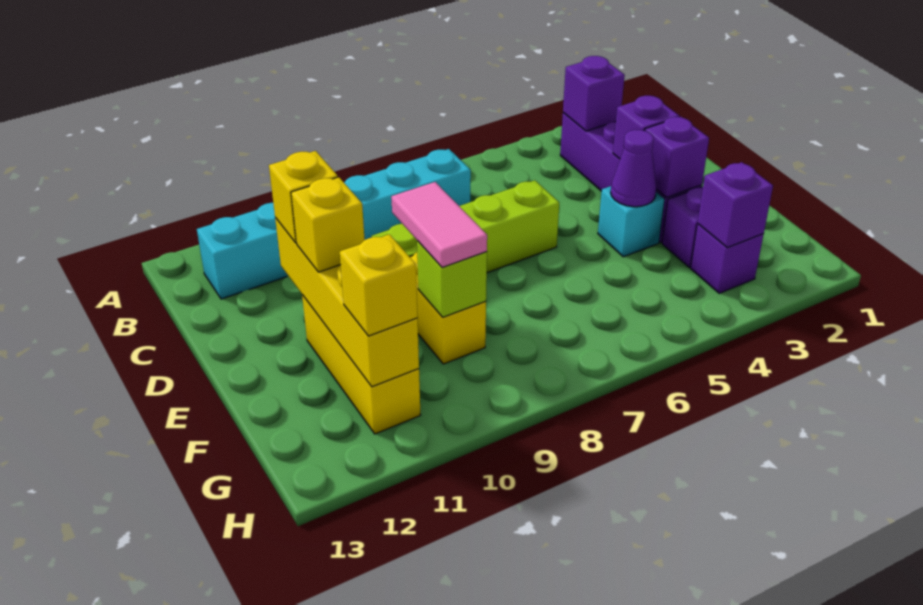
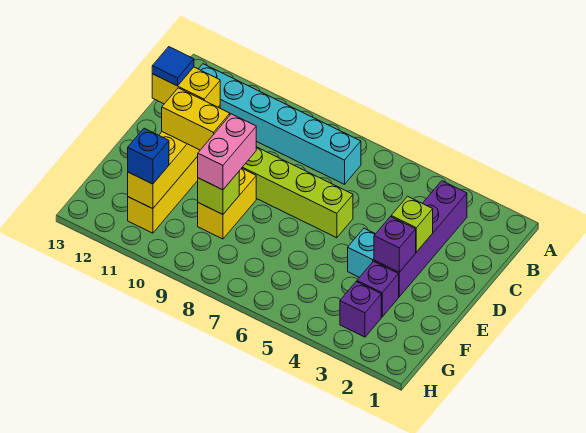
purple brick B3 level 2 -> none
purple brick D3 level 2 -> lime brick D3 level 2
yellow brick D11 level 3 -> yellow brick D11:D12 level 3
none -> blue tile D12 level 4
purple cone E4 level 2 -> none
pink tile E9:F9 level 3 -> pink brick E9:F9 level 3
yellow brick E11 level 3 -> yellow brick E10:E11 level 3
purple brick G3 level 2 -> none
yellow brick G11 level 3 -> blue brick G11 level 3

